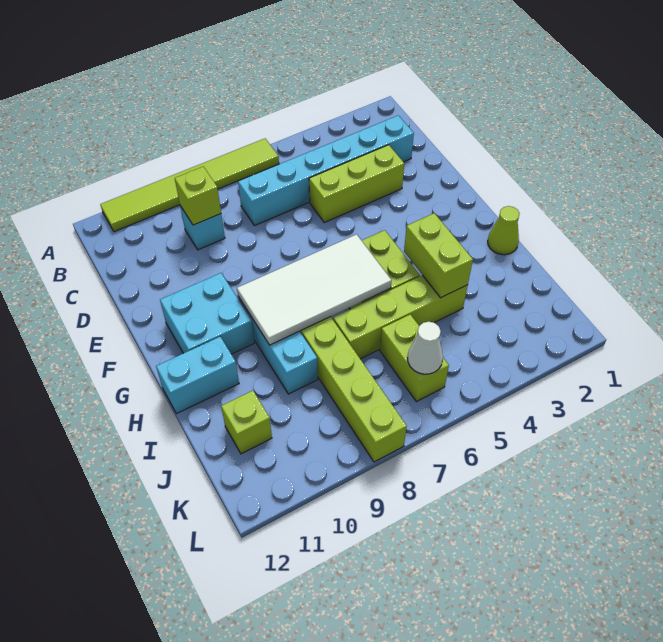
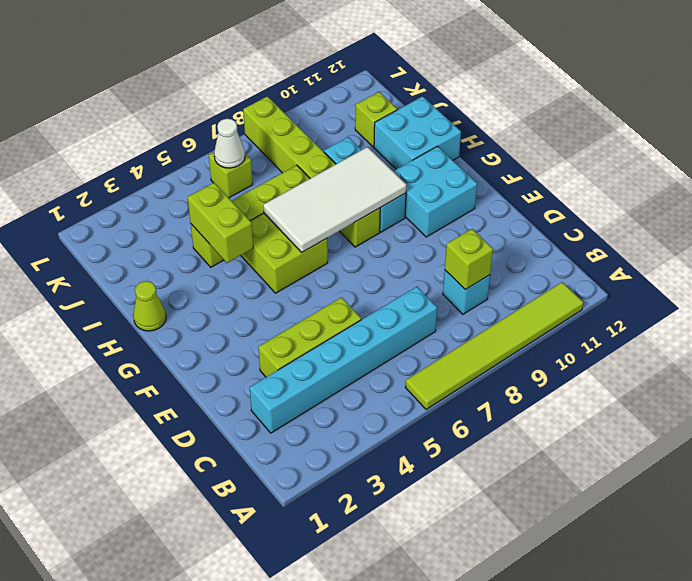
cyan brick H11:H12 level 1 -> cyan brick H11:I12 level 1
lime brick J6:K6 level 1 -> lime brick K6 level 1

